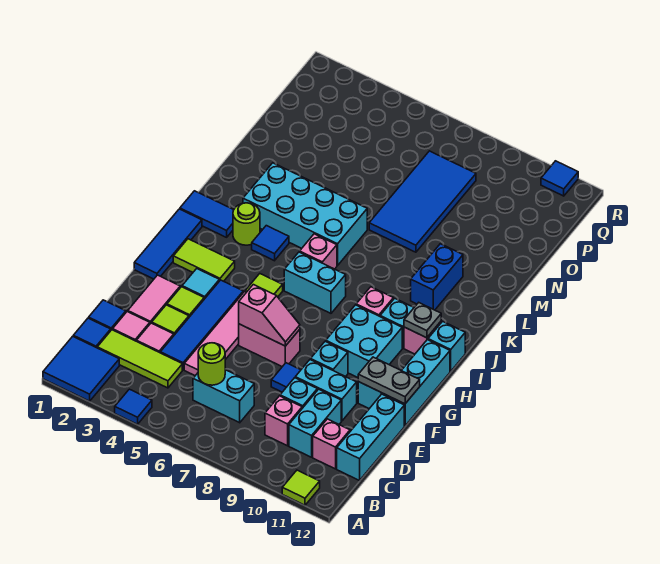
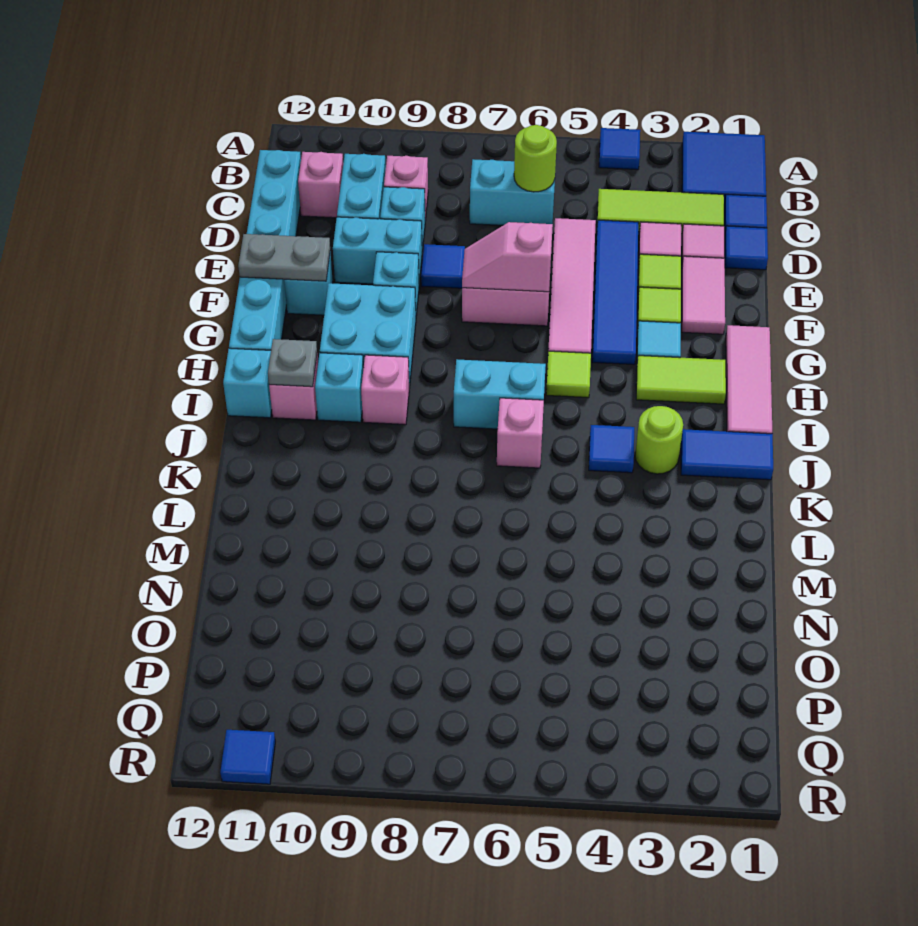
lime tile A11 level 1 -> none
blue tile G1:I1 level 1 -> pink tile G1:I1 level 1
cyan brick K3:L6 level 1 -> none
blue brick K10:L10 level 1 -> none
blue tile M7:P8 level 1 -> none

